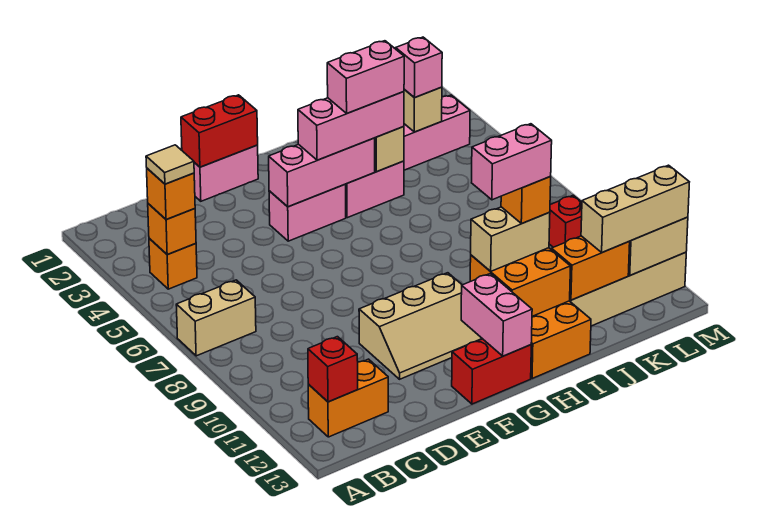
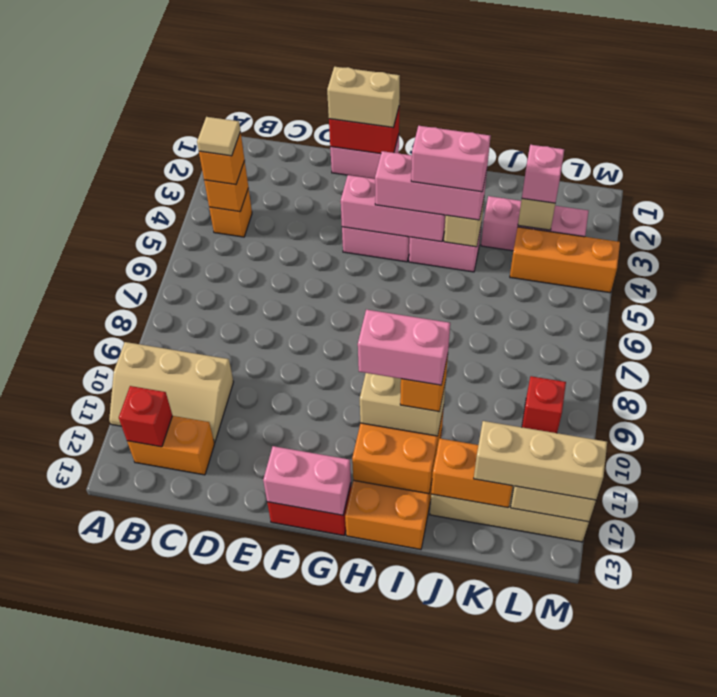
tan brick A7:B7 level 1 -> tan brick E1:F1 level 3
tan slope E10:G11 level 1 top 10 -> tan slope A10:C11 level 1 top 10
pink brick G12:G13 level 2 -> pink brick F13:G13 level 2
none -> orange brick K4:M4 level 1

